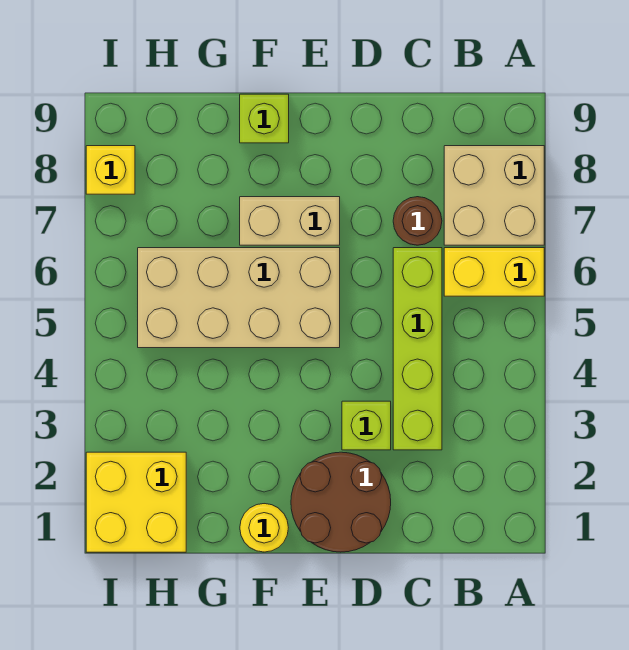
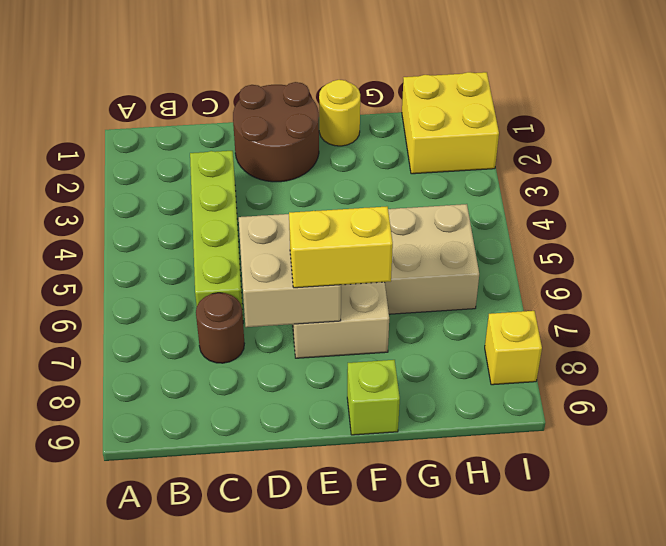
yellow brick A6:B6 level 1 -> yellow brick E7:F7 level 3
tan brick A7:B8 level 1 -> tan brick D6:E7 level 2
lime brick D3 level 1 -> none

